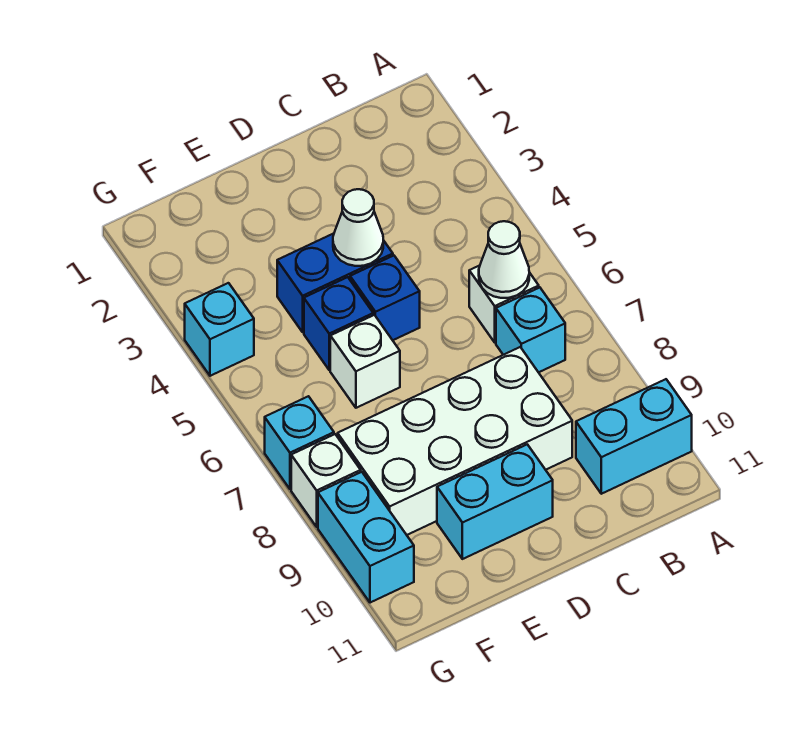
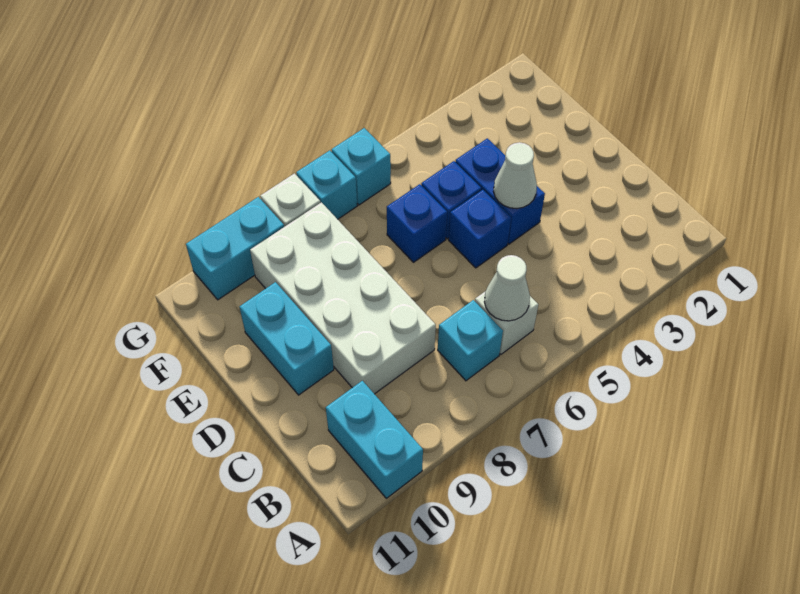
white brick E6 level 1 -> blue brick E6 level 1
cyan brick G4 level 1 -> cyan brick G6 level 1

